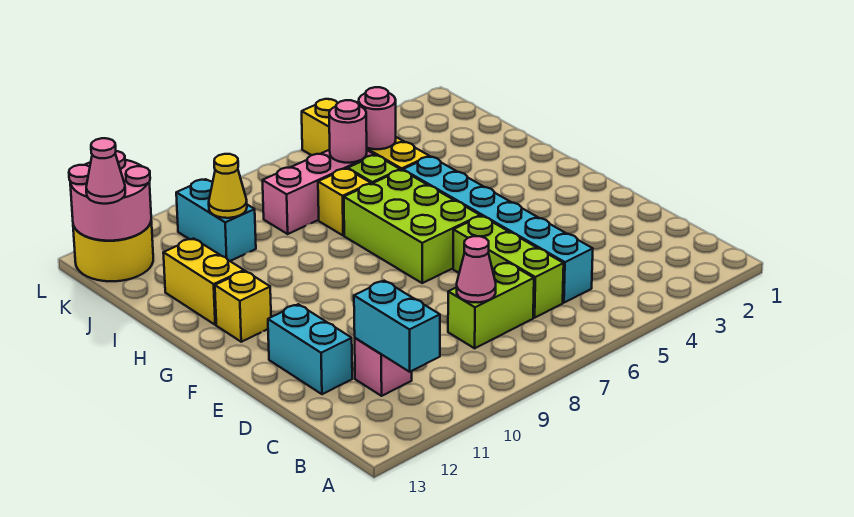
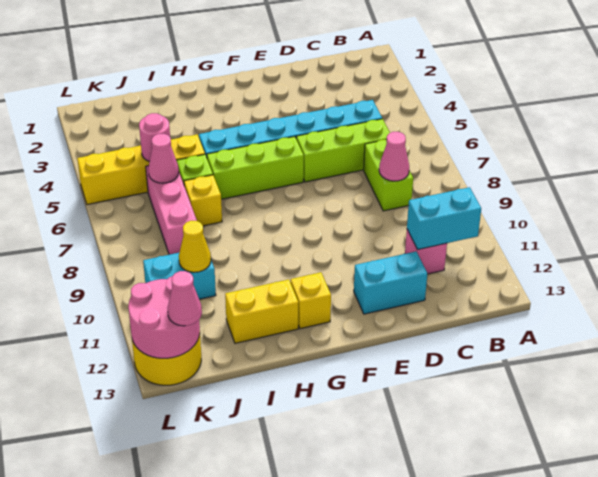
lime brick F6:H7 level 1 -> lime brick F6:H6 level 1
pink round brick J6 level 2 -> pink cone J6 level 2

